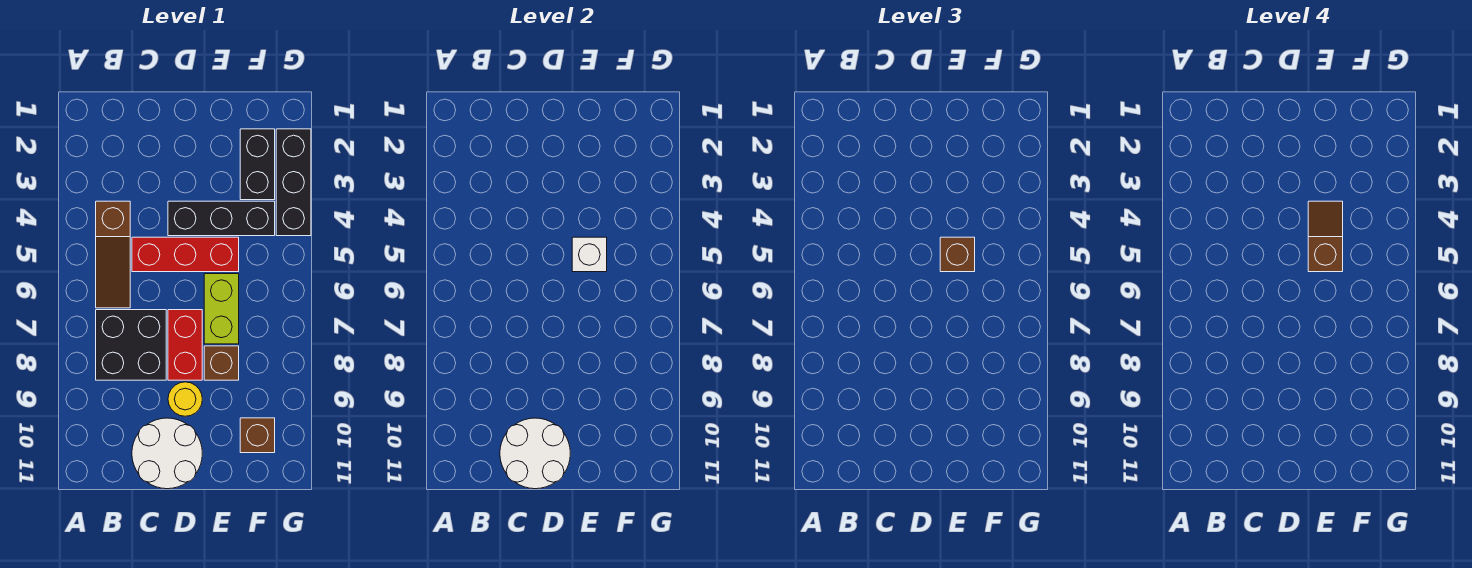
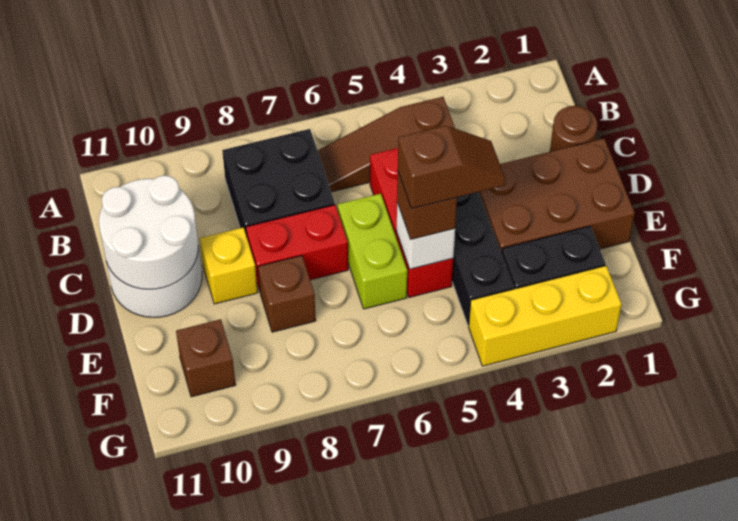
none -> brown round brick C1 level 1
none -> brown brick D1:E3 level 1
yellow round brick D9 level 1 -> yellow brick D9 level 1
lime brick E6:E7 level 1 -> lime brick D6:E6 level 1
black brick G2:G4 level 1 -> yellow brick G2:G4 level 1

